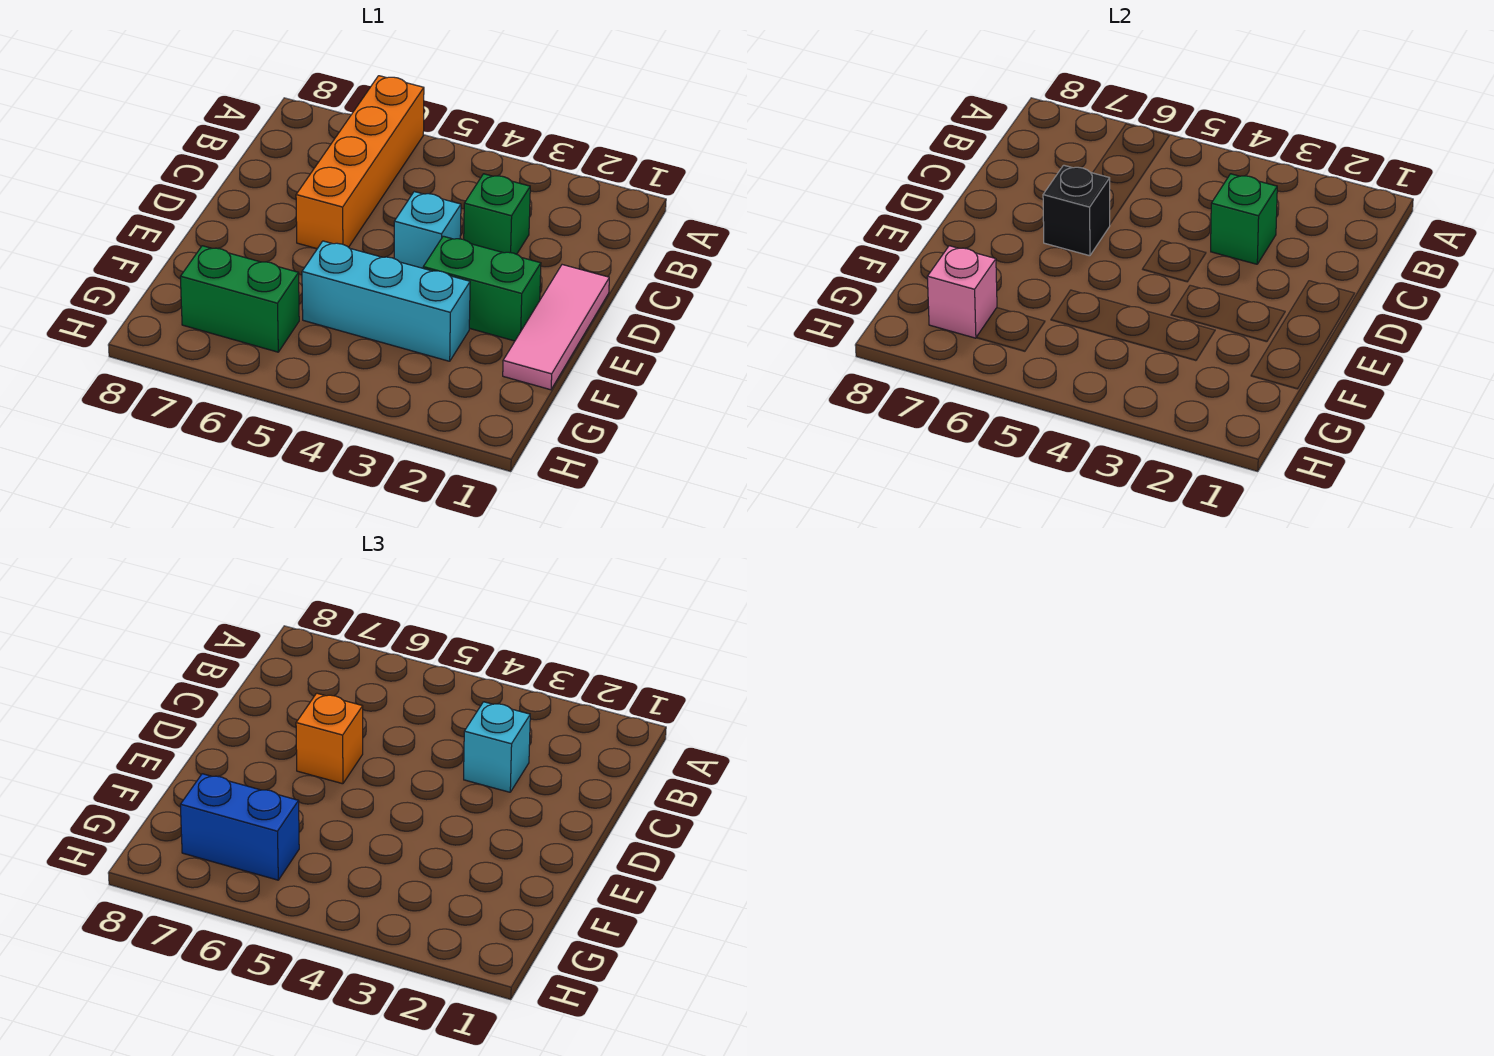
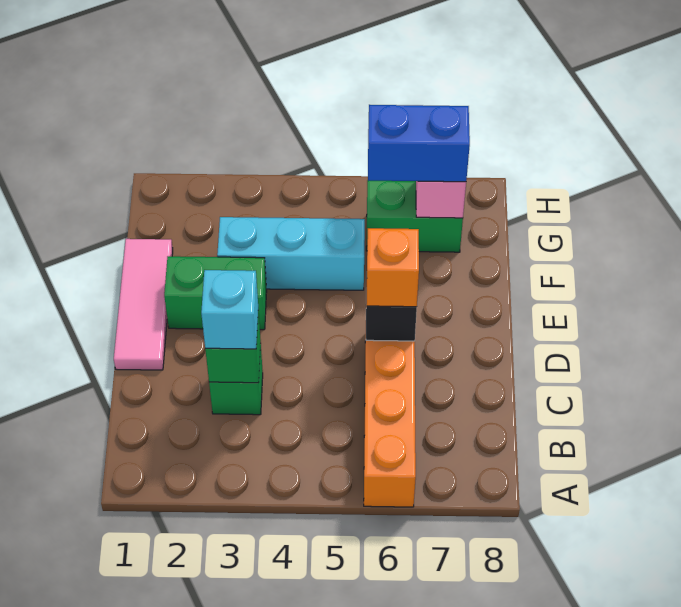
cyan brick D4 level 1 -> none

